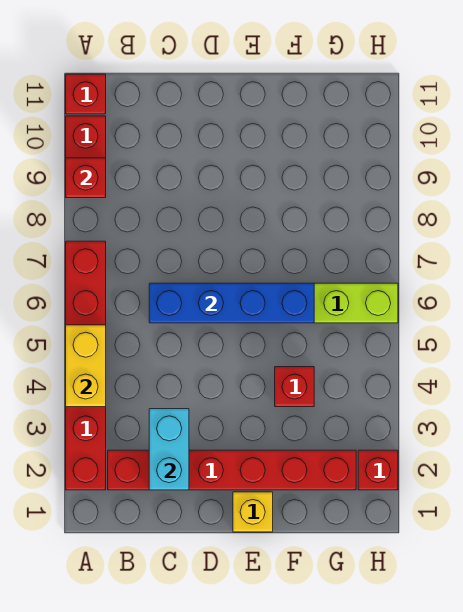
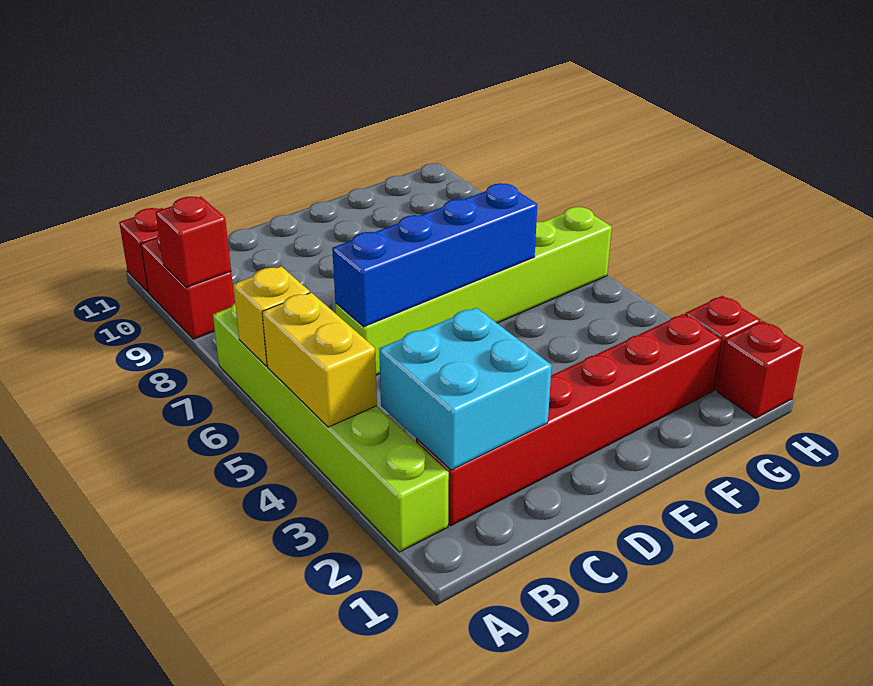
red brick A2:A7 level 1 -> lime brick A2:A7 level 1
cyan brick C2:C3 level 2 -> cyan brick B2:C3 level 2
yellow brick E1 level 1 -> yellow brick A6 level 2
red brick F4 level 1 -> red brick H1 level 1

